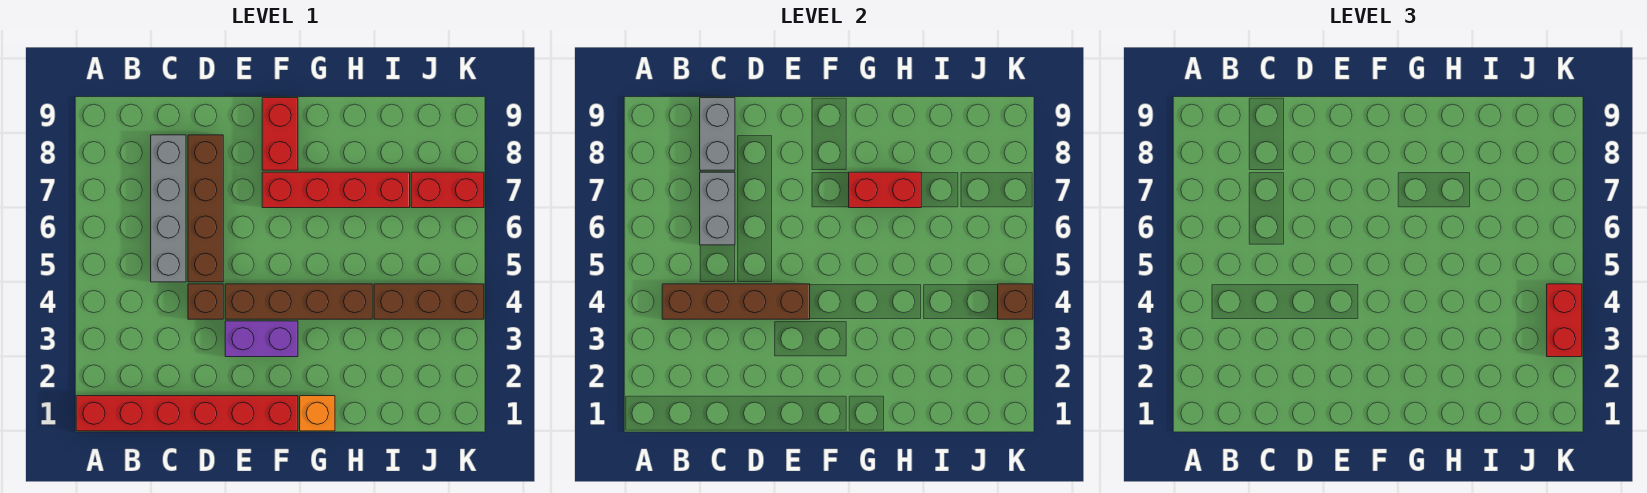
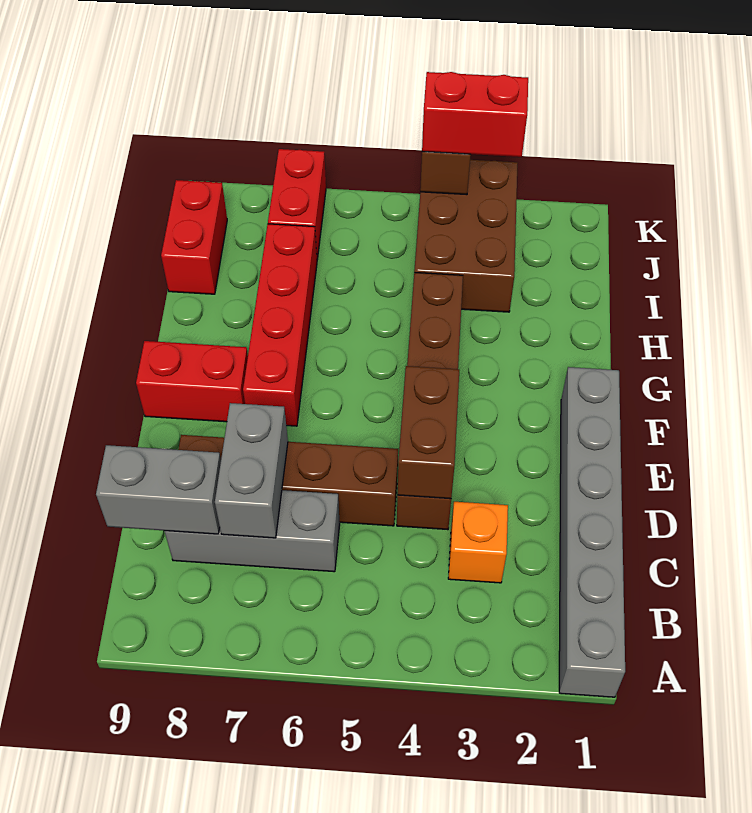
red brick A1:F1 level 1 -> grey brick A1:F1 level 1
brown brick B4:E4 level 2 -> brown brick D4:E4 level 2
grey brick C5:C8 level 1 -> grey brick C6:C8 level 1
grey brick C6:C7 level 2 -> grey brick C7:D7 level 2
purple brick E3:F3 level 1 -> none
orange brick G1 level 1 -> orange brick C3 level 1
red brick G7:H7 level 2 -> red brick I9:J9 level 1
brown brick I4:K4 level 1 -> brown brick I3:K4 level 1

